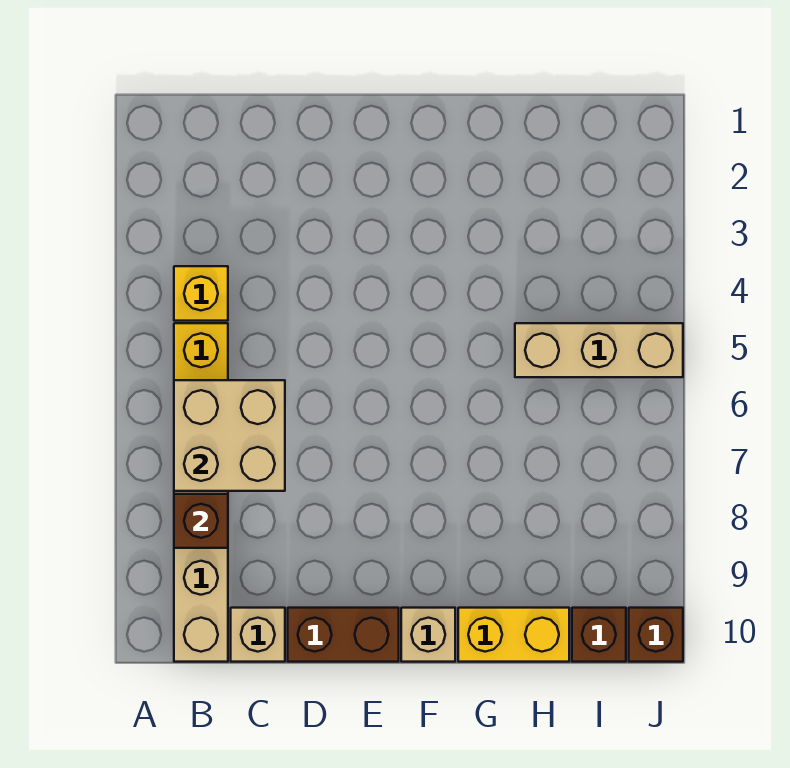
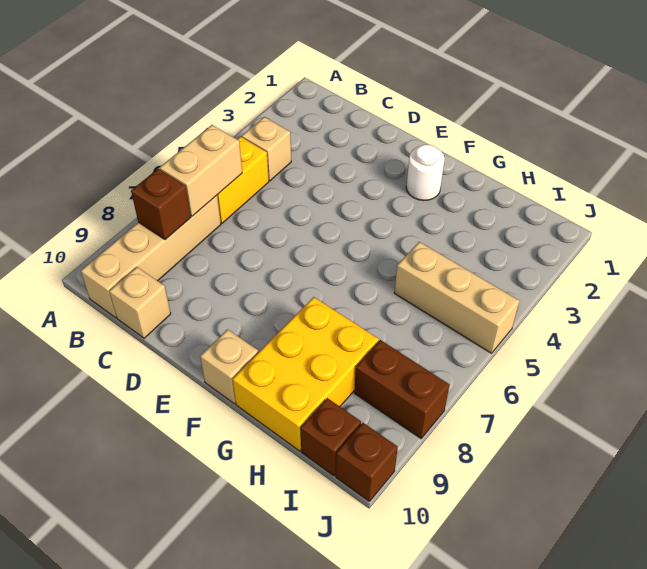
yellow brick B4 level 1 -> tan brick B4 level 1
tan brick B6:C7 level 2 -> tan brick B6:B7 level 2
brown brick D10:E10 level 1 -> brown brick I8:J8 level 1
none -> white round brick F2 level 1
yellow brick G10:H10 level 1 -> yellow brick G8:H10 level 1

